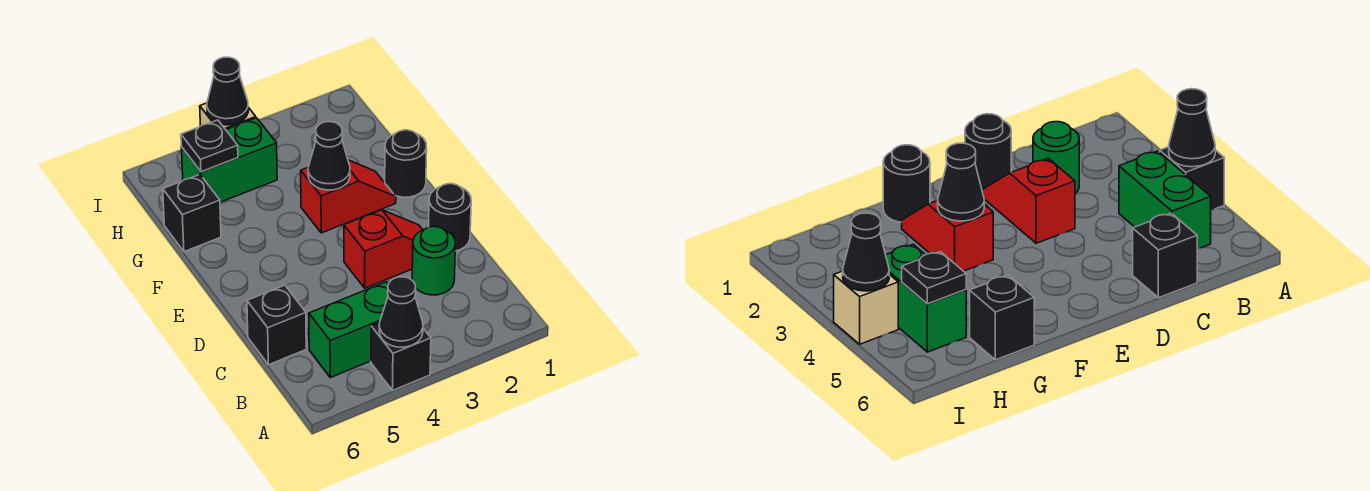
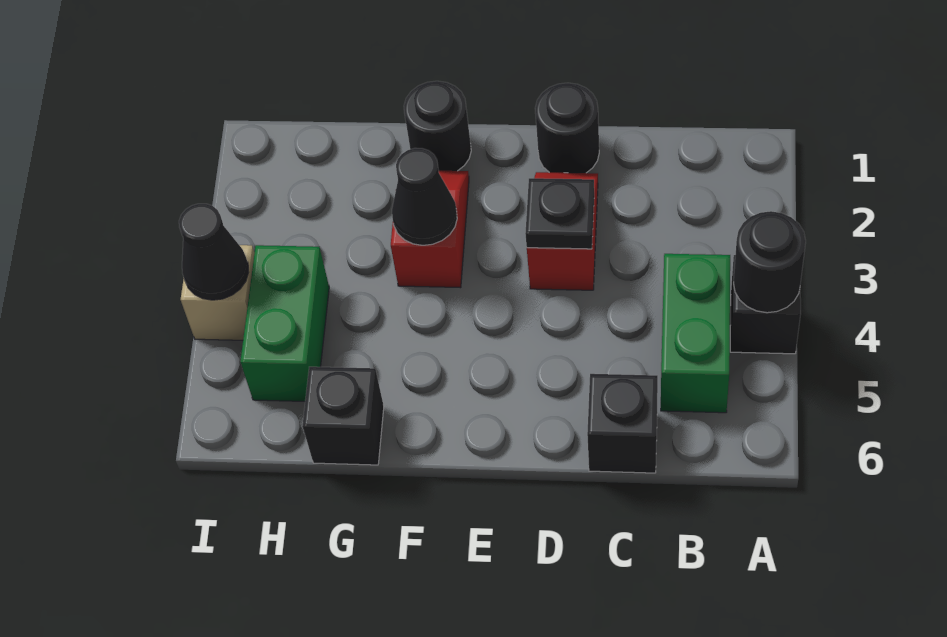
black cone A4 level 2 -> black round brick A4 level 2
green round brick C2 level 1 -> none
black plate H5 level 2 -> black plate D3 level 2

